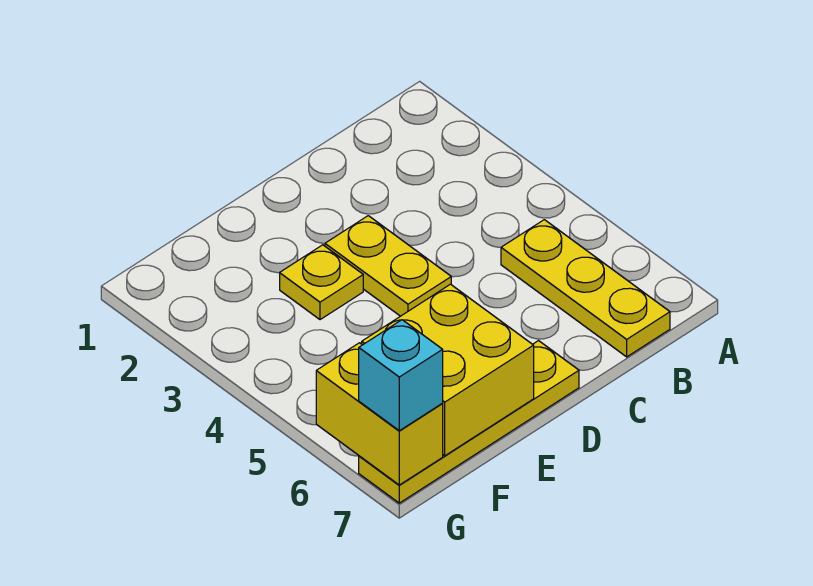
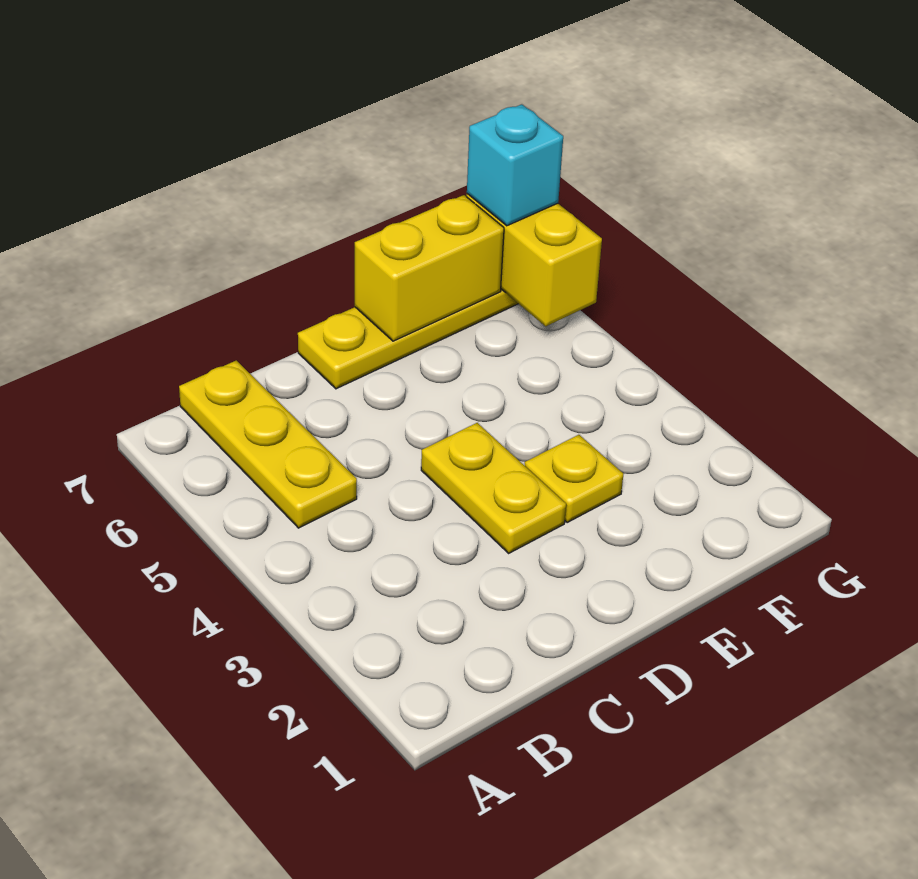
yellow brick E6:F7 level 2 -> yellow brick E7:F7 level 2

